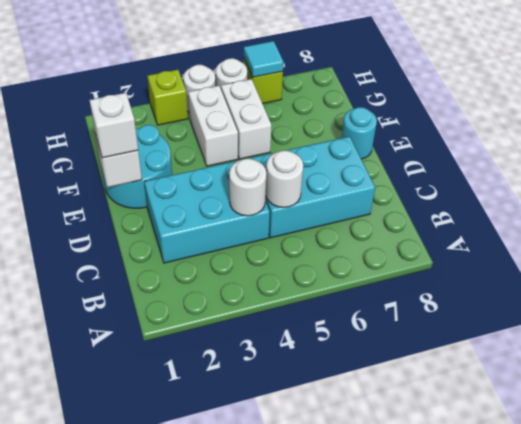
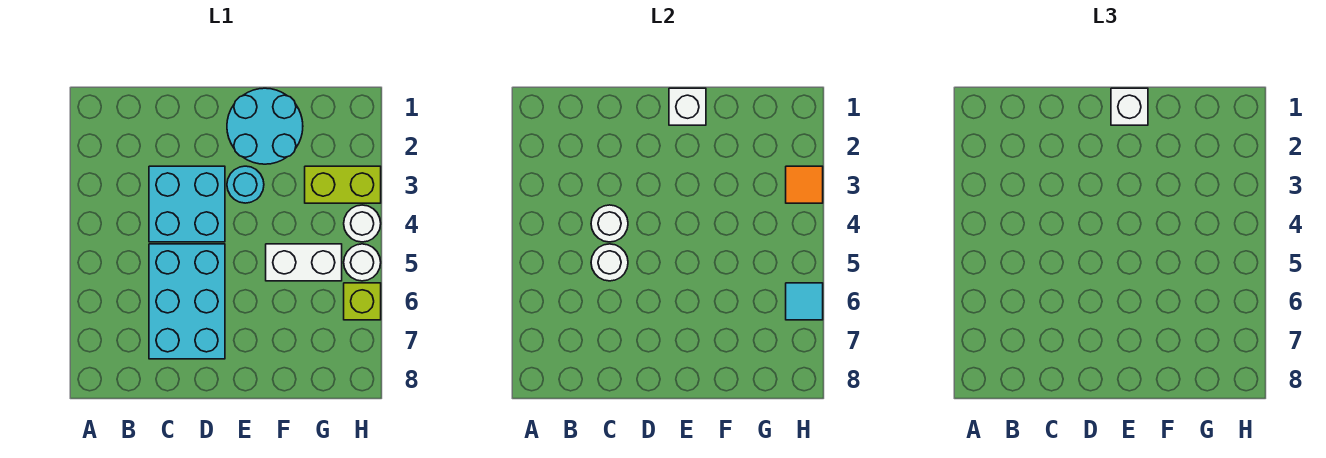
cyan brick C2:D4 level 1 -> cyan brick C3:D4 level 1
cyan round brick E8 level 1 -> cyan round brick E3 level 1
white brick F4:G4 level 1 -> none
lime brick H3 level 1 -> lime brick G3:H3 level 1
none -> orange tile H3 level 2

